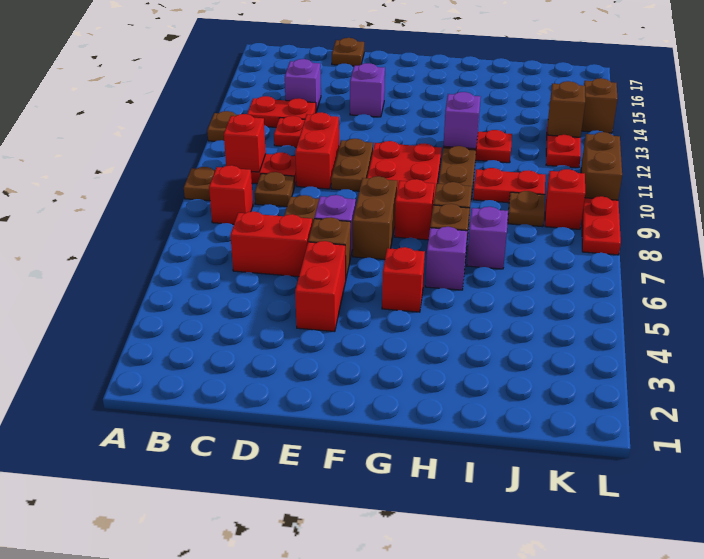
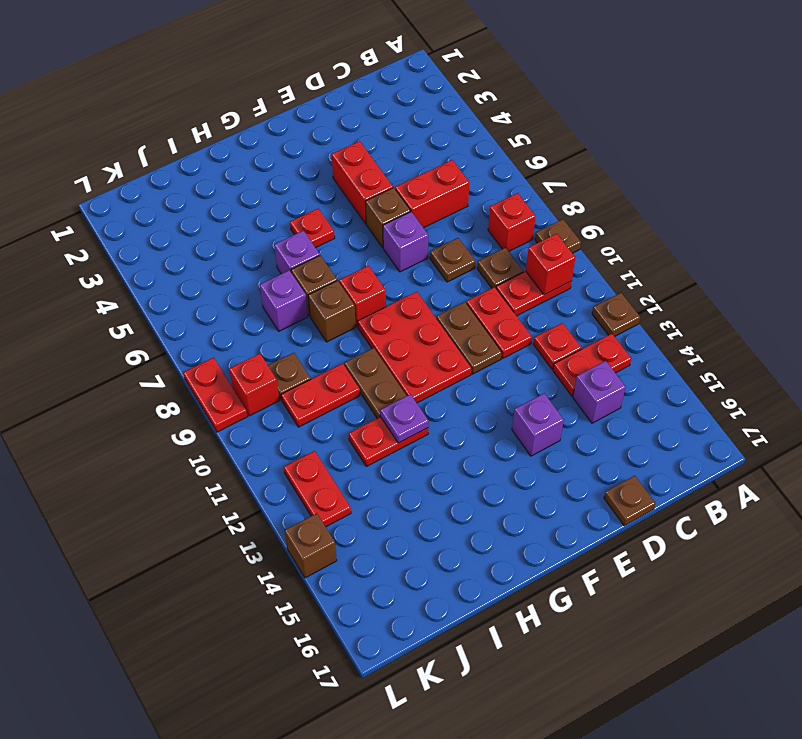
red brick D10:D11 level 1 -> red plate D10:D11 level 1
brown brick F7:F8 level 1 -> none
red brick G5 level 1 -> red plate G5 level 1
purple brick H12 level 2 -> purple plate H12 level 2
brown brick K13 level 2 -> none
brown brick L10:L11 level 1 -> none

